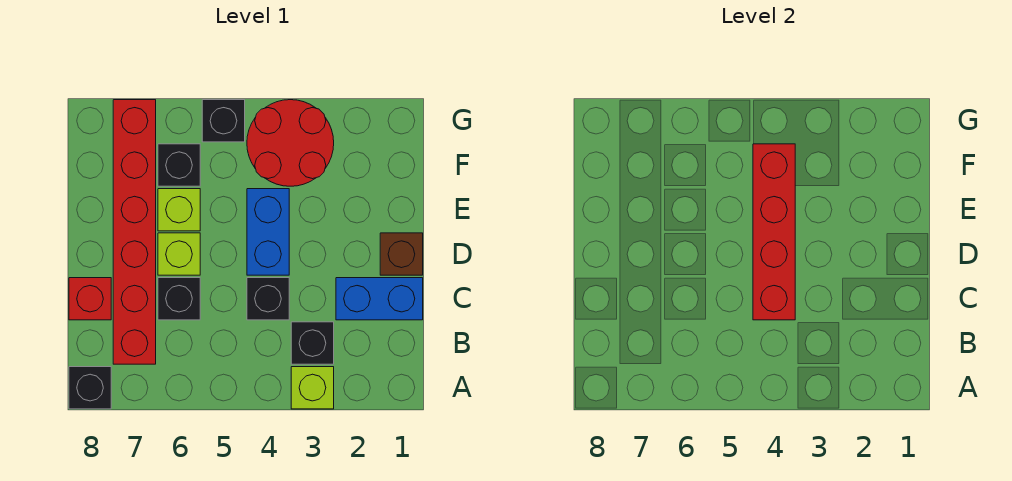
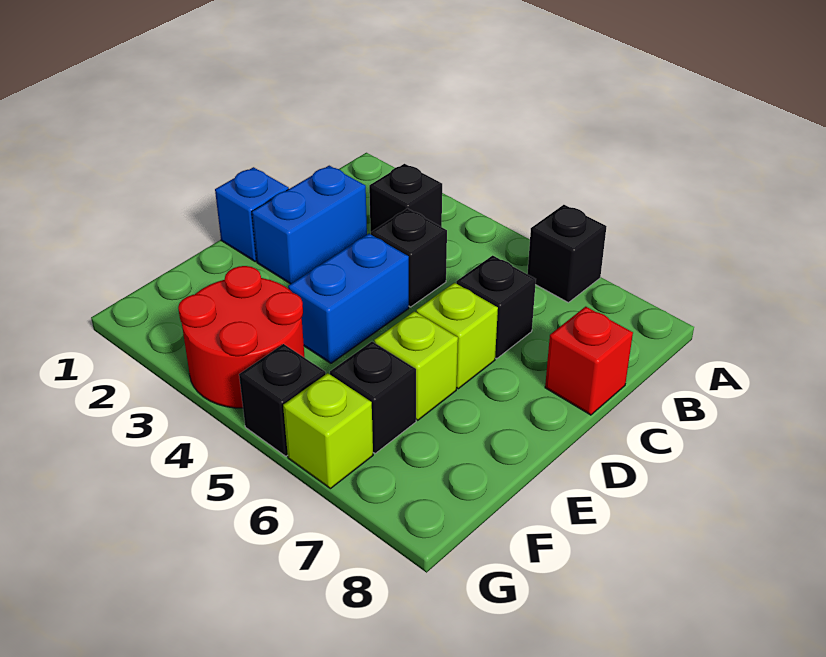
lime brick A3 level 1 -> lime brick G6 level 1
black brick A8 level 1 -> black brick A6 level 1
red brick B7:G7 level 1 -> none
blue brick C1:C2 level 1 -> blue brick C2:D2 level 1
red brick C4:F4 level 2 -> none
brown brick D1 level 1 -> blue brick D1 level 1

